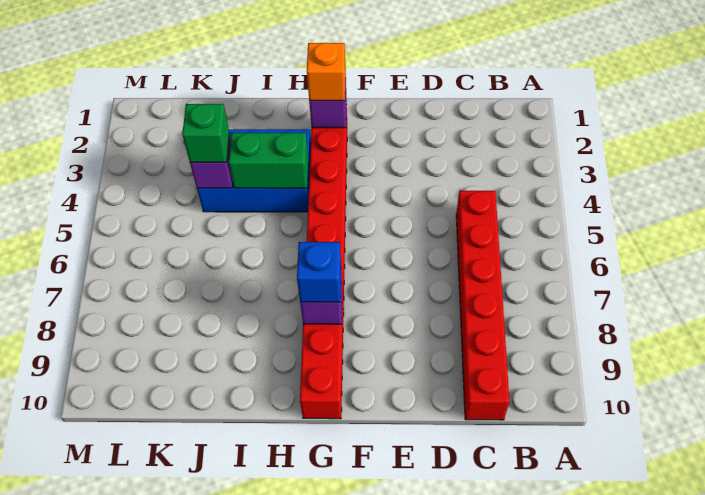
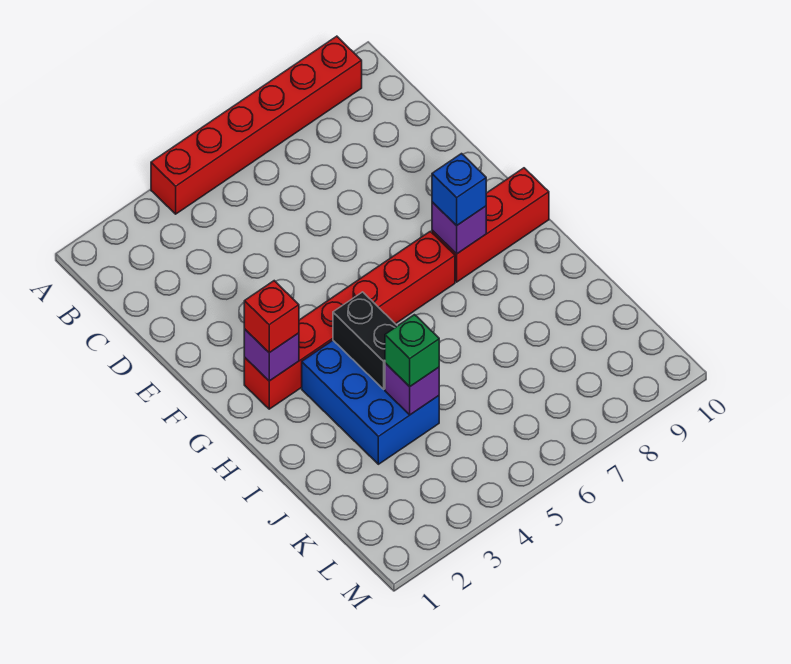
red brick C5:C10 level 1 -> red brick A4:A9 level 1
orange brick G2 level 3 -> red brick G2 level 3
green brick H4:I4 level 2 -> black brick H4:I4 level 2

